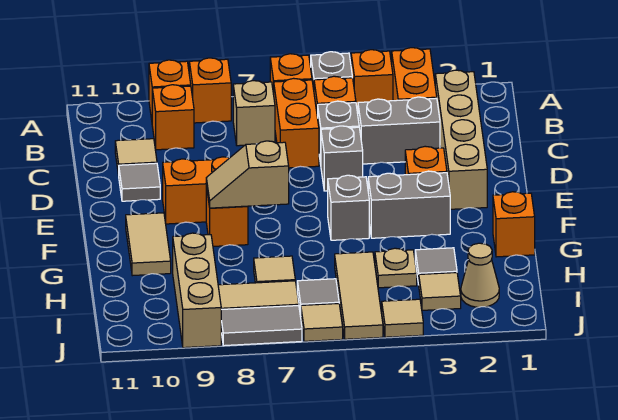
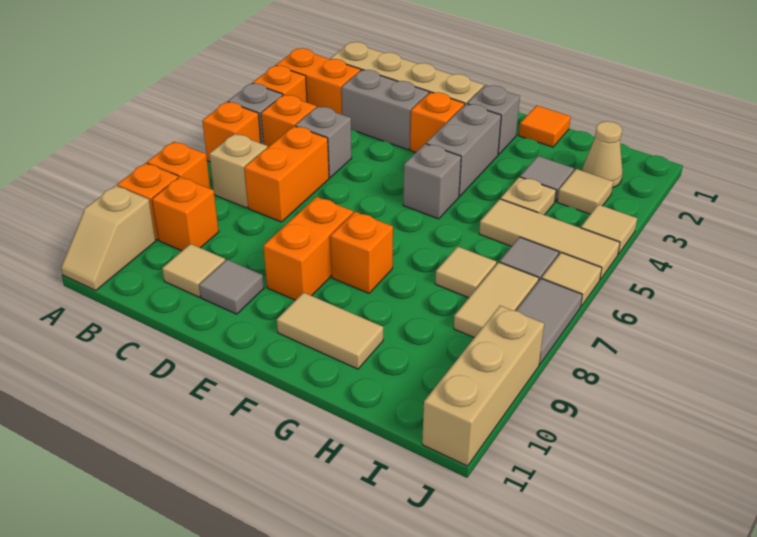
orange brick B6:C6 level 1 -> orange brick C6:C7 level 1
grey brick C3:C4 level 1 -> grey brick C3:D3 level 1
grey brick D5 level 1 -> grey brick F2 level 1
tan slope F7:F8 level 2 top 7 -> tan slope A10:A11 level 1 top 10
orange brick G1 level 1 -> orange tile G1 level 1
tan brick H9:J9 level 1 -> tan brick J9:J11 level 1

